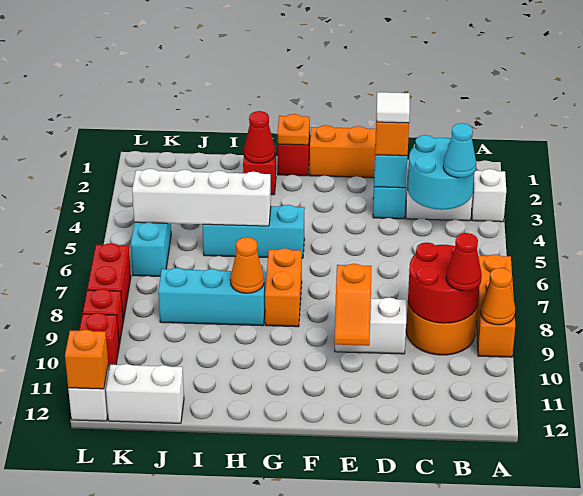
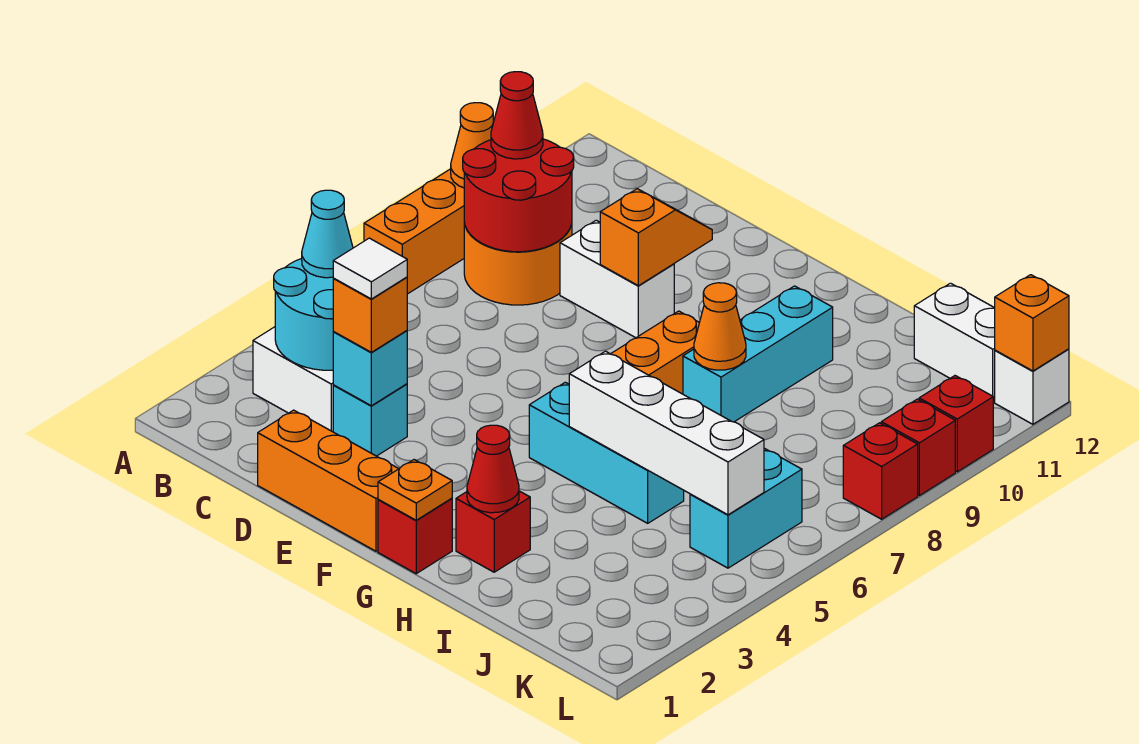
white brick A3 level 1 -> none
cyan brick H8:J8 level 1 -> cyan brick H8:H10 level 1
red brick L7:L8 level 1 -> red brick L8 level 1

